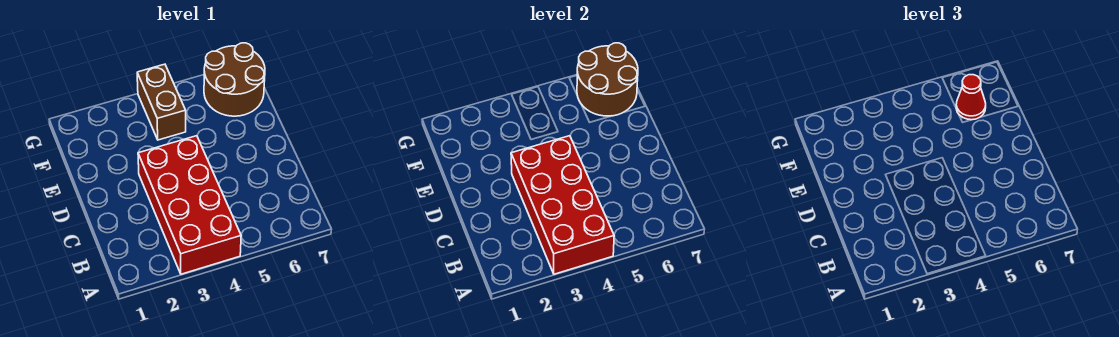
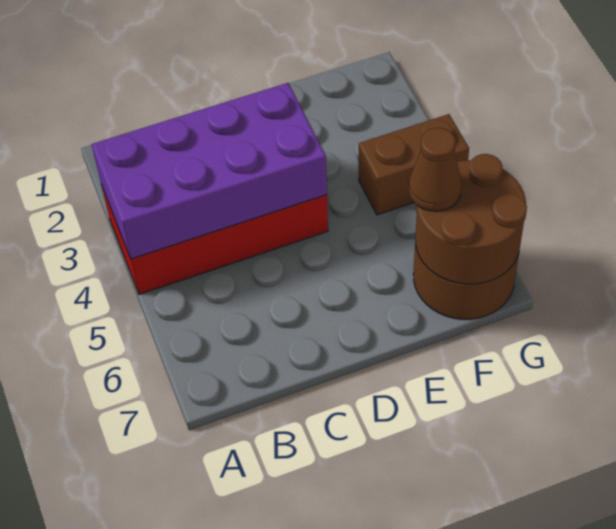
red brick A3:D4 level 2 -> purple brick A3:D4 level 2
red cone F6 level 3 -> brown cone F6 level 3

